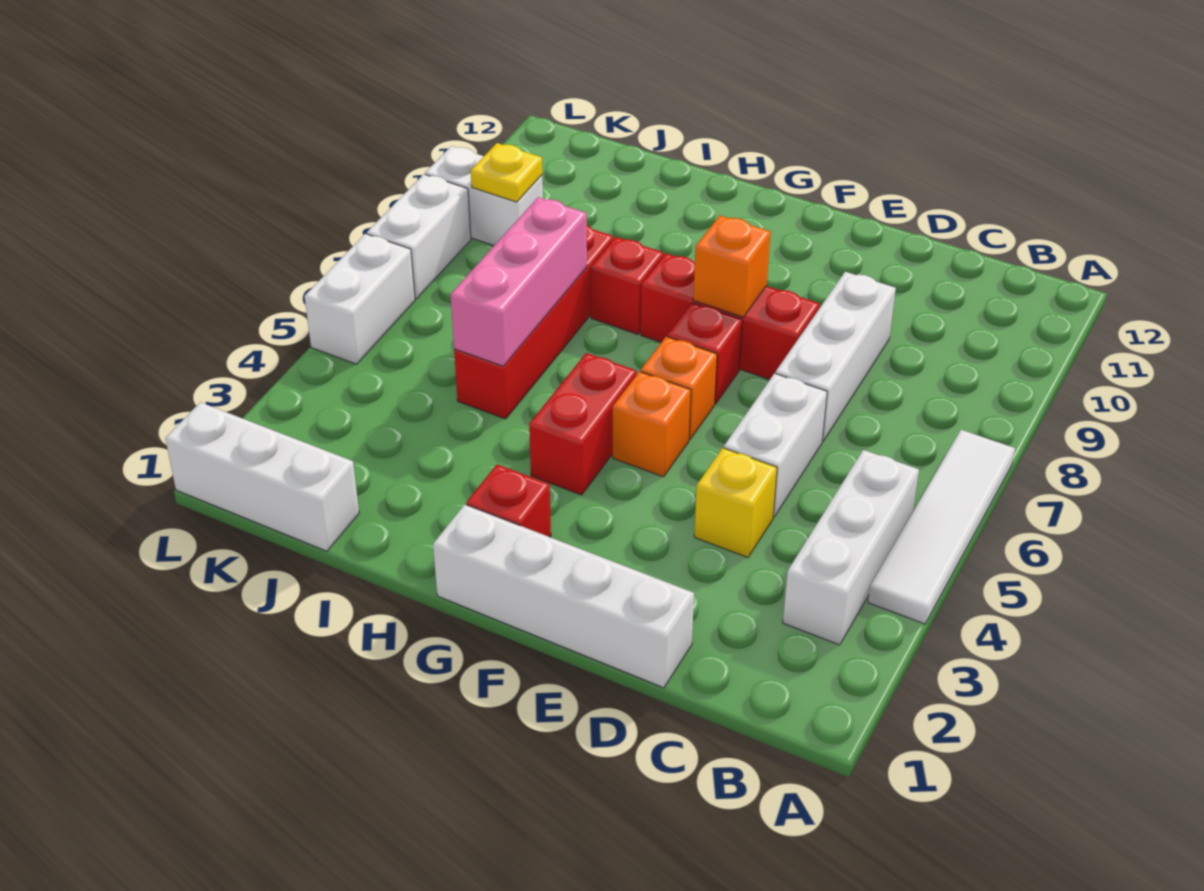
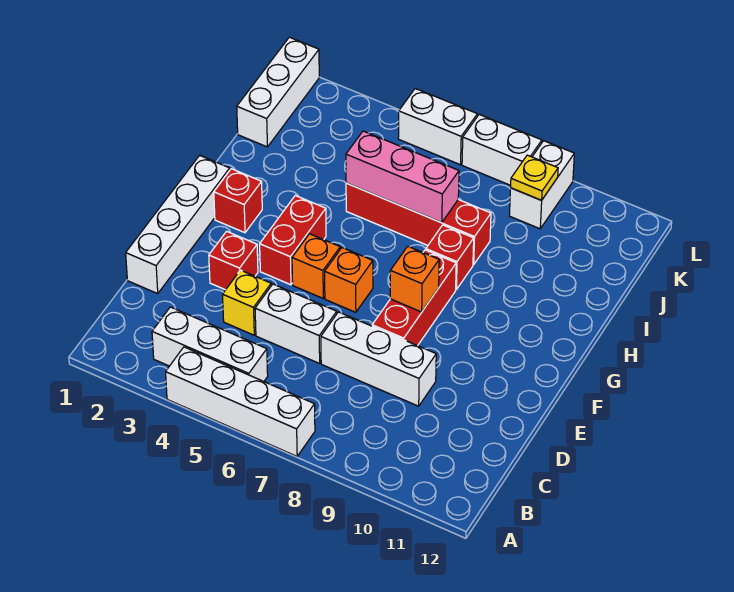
white tile A4:A7 level 1 -> white brick A4:A7 level 1
red brick F7 level 1 -> red brick E3 level 1
red brick G4:G5 level 1 -> red brick F4:G4 level 1

